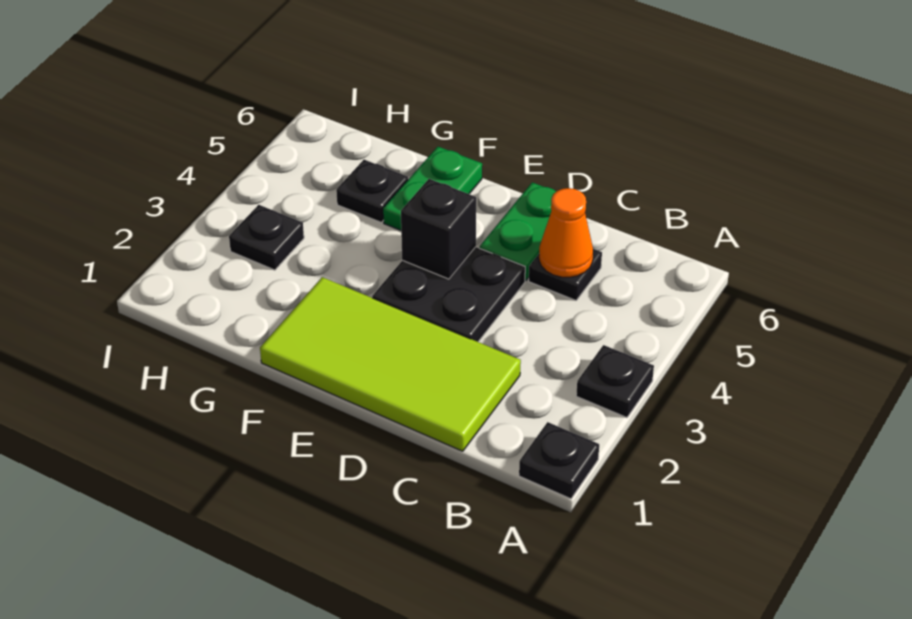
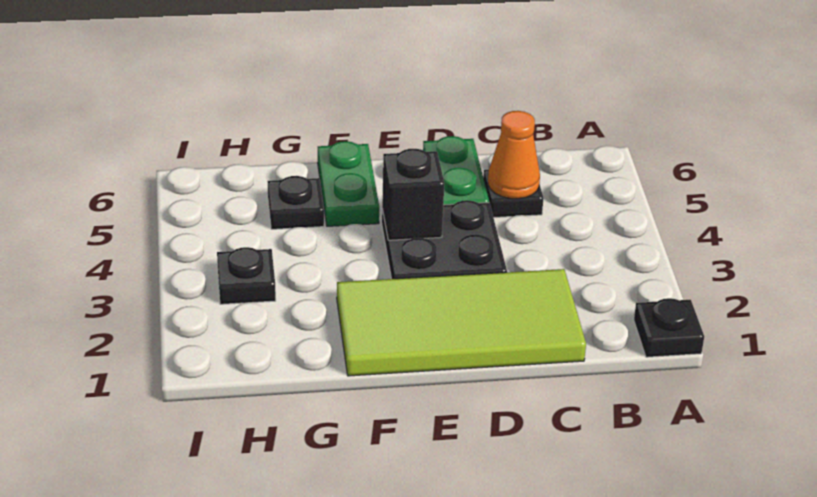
black plate A3 level 1 -> none

